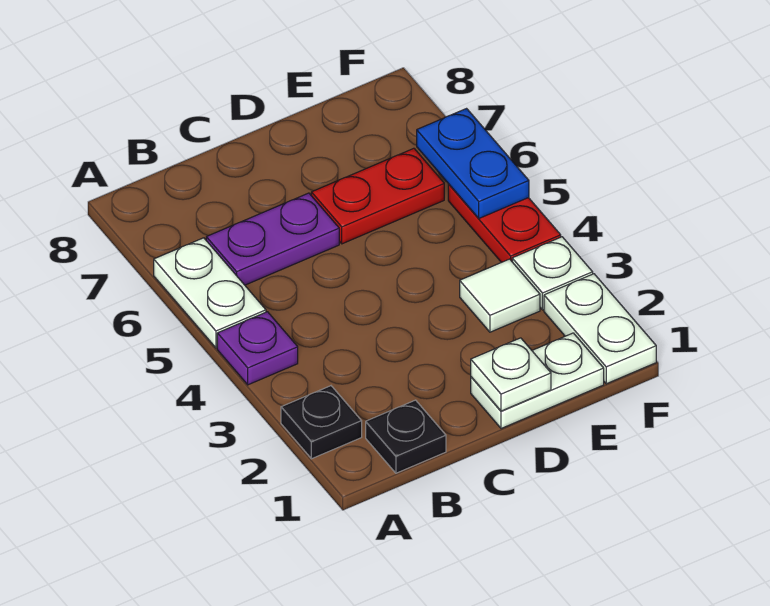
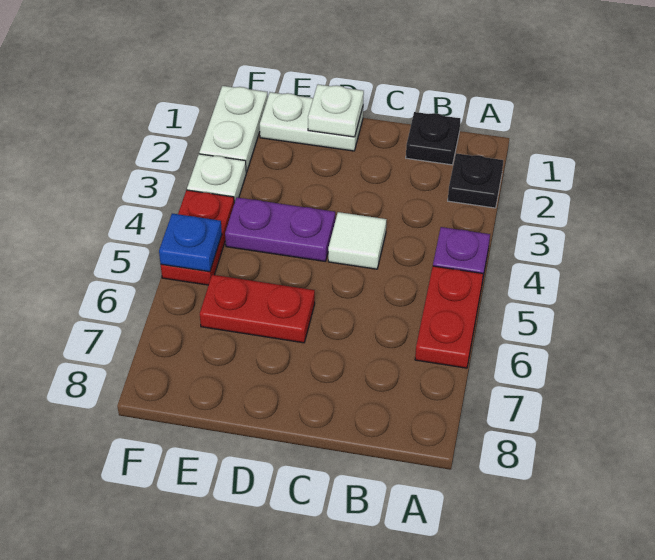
white plate A5:A6 level 1 -> red plate A5:A6 level 1
purple plate B6:C6 level 1 -> purple plate D4:E4 level 1
white tile E3 level 1 -> white tile C4 level 1
blue plate F5:F6 level 2 -> blue plate F5 level 2

